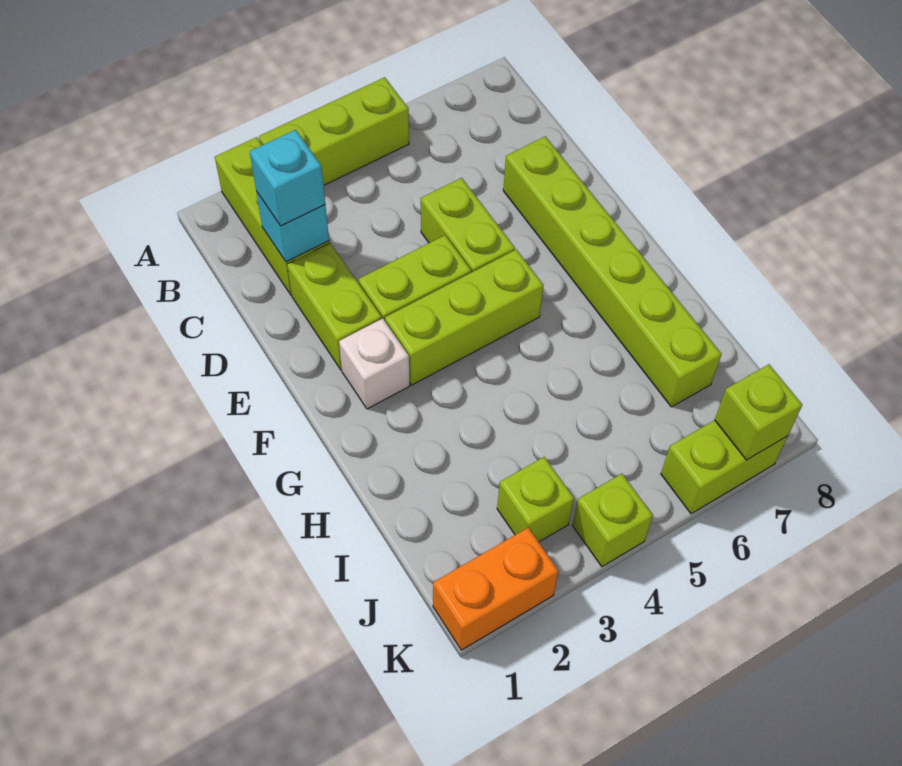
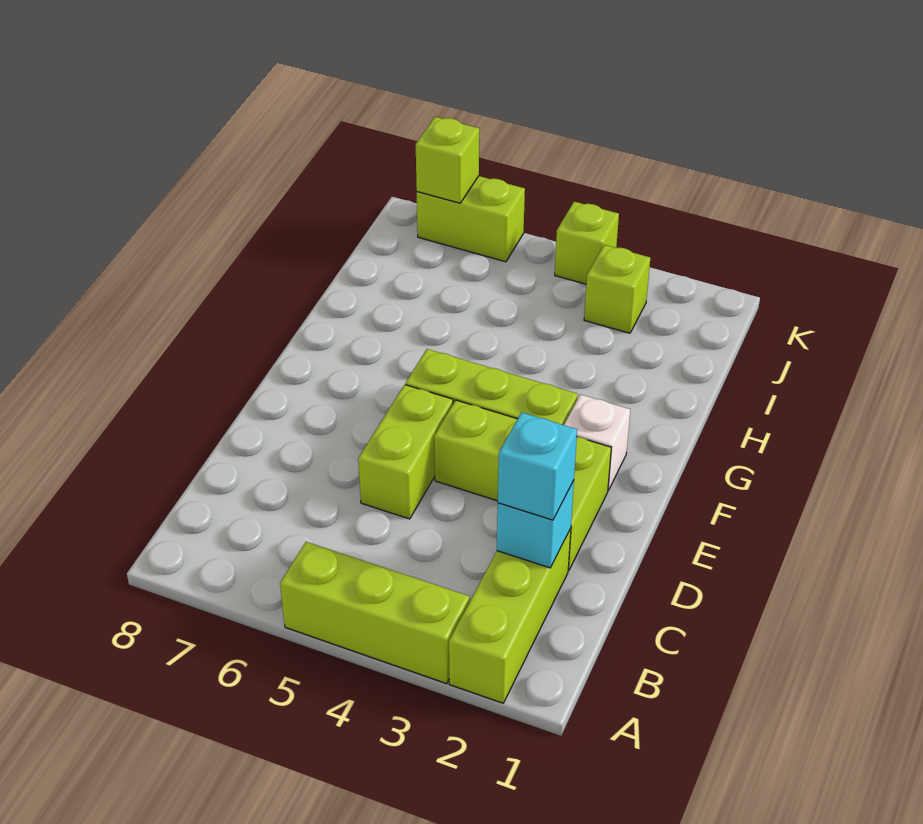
lime brick D7:I7 level 1 -> none
orange brick K1:K2 level 1 -> none

